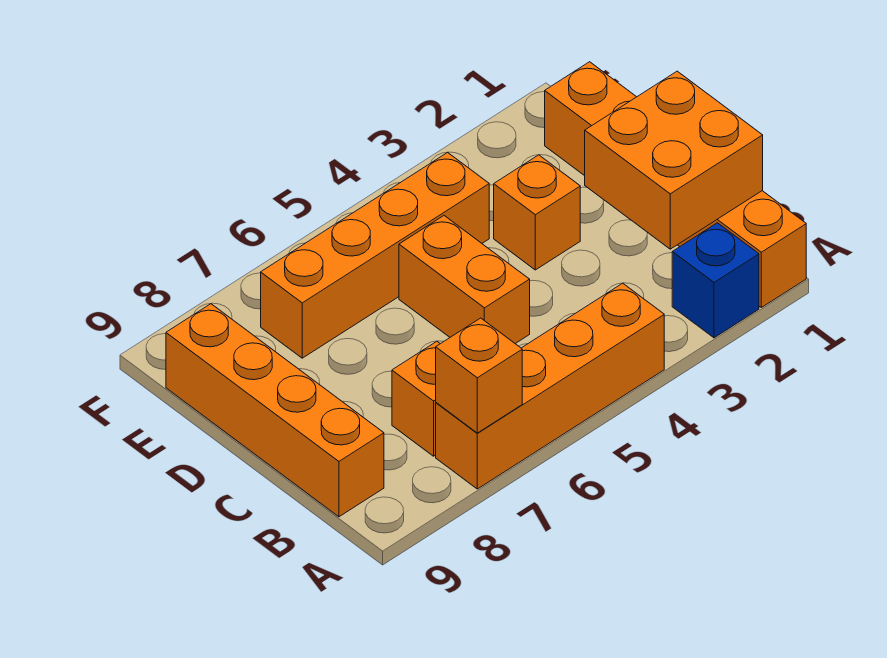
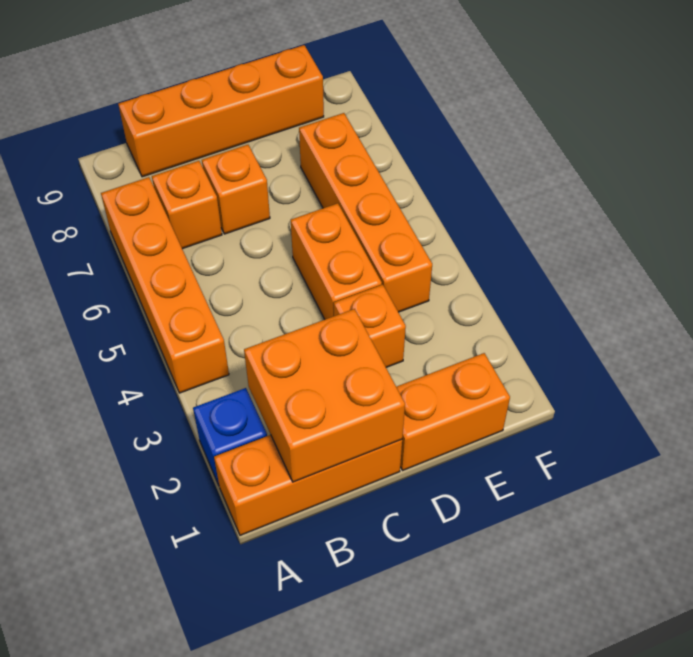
orange brick A7 level 2 -> orange brick C7 level 1
orange brick C5:D5 level 1 -> orange brick D4:D5 level 1

